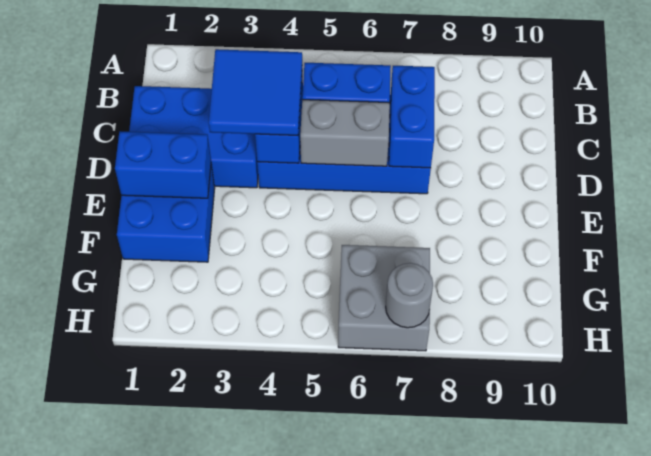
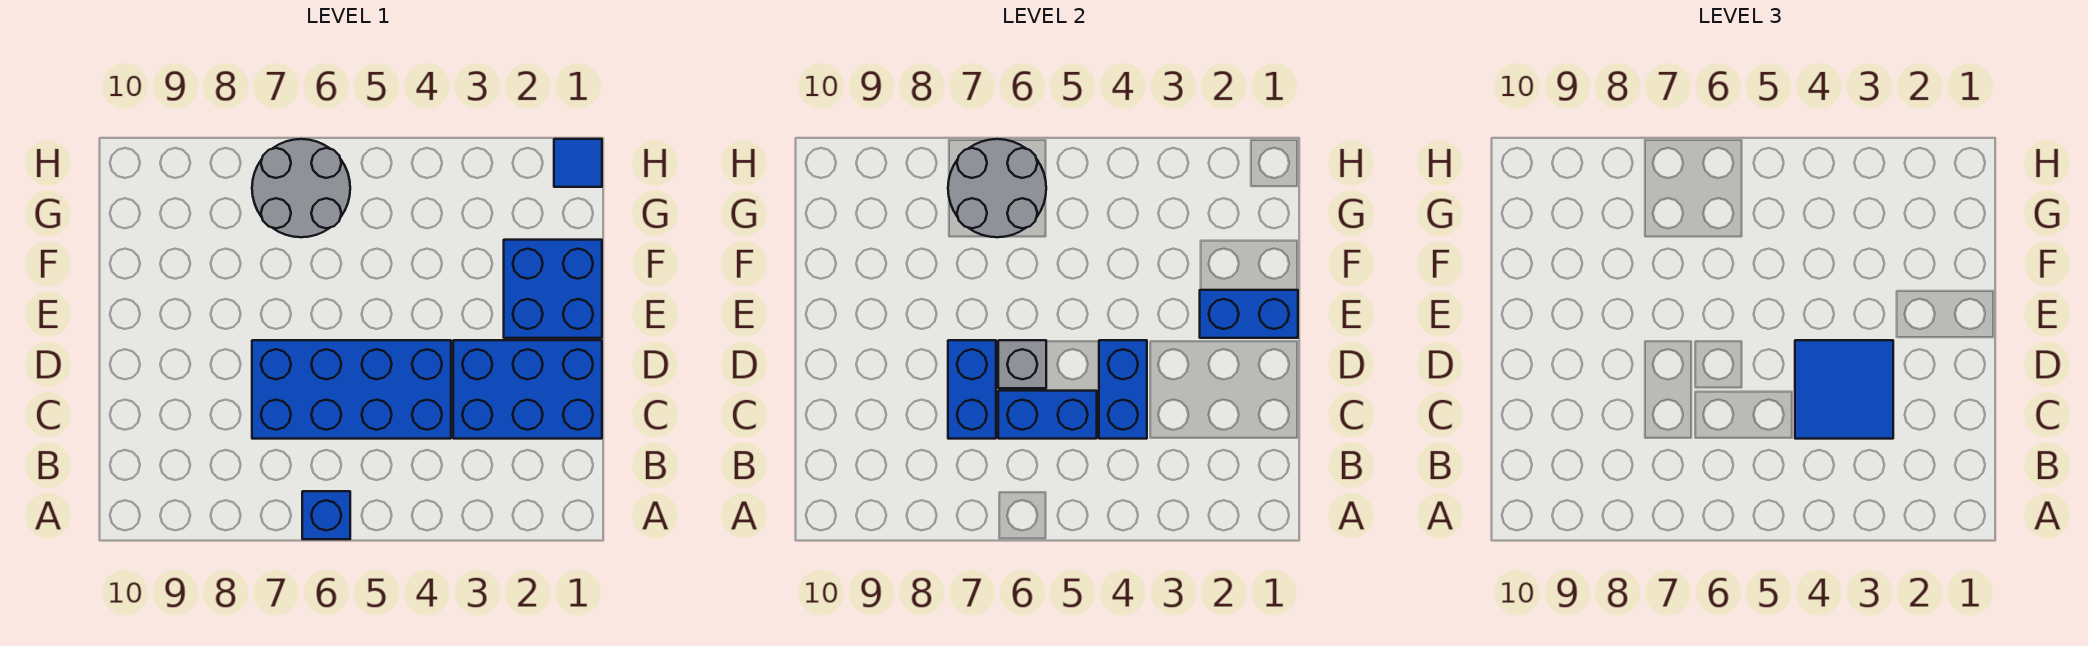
none -> blue brick A6 level 1
grey brick D5:D6 level 2 -> grey brick D6 level 2
grey brick G6:H7 level 1 -> grey round brick G6:H7 level 1
none -> blue tile H1 level 1
grey round brick H7 level 2 -> grey round brick G6:H7 level 2

